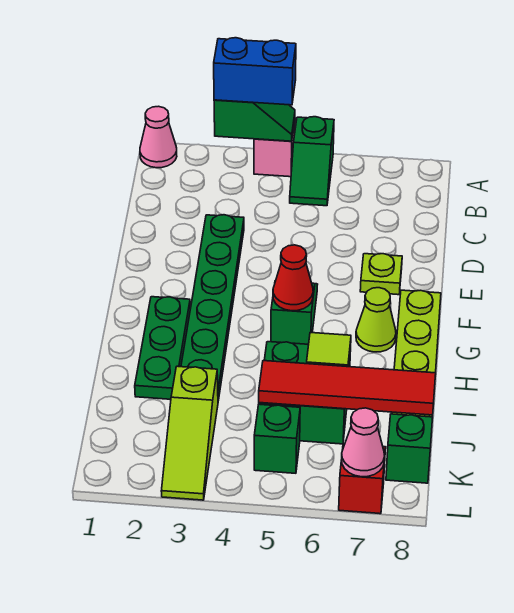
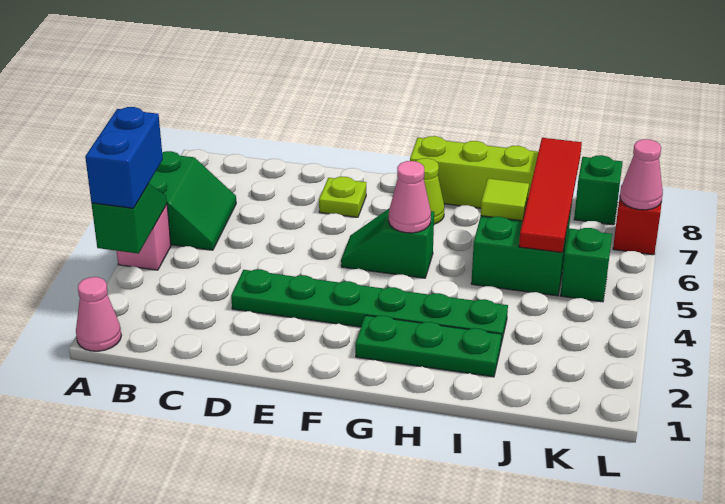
green slope A5:B5 level 1 top A -> green slope A5:B6 level 1 top A
red cone G5 level 2 -> pink cone G5 level 2
lime slope J3:L3 level 1 top J -> none

